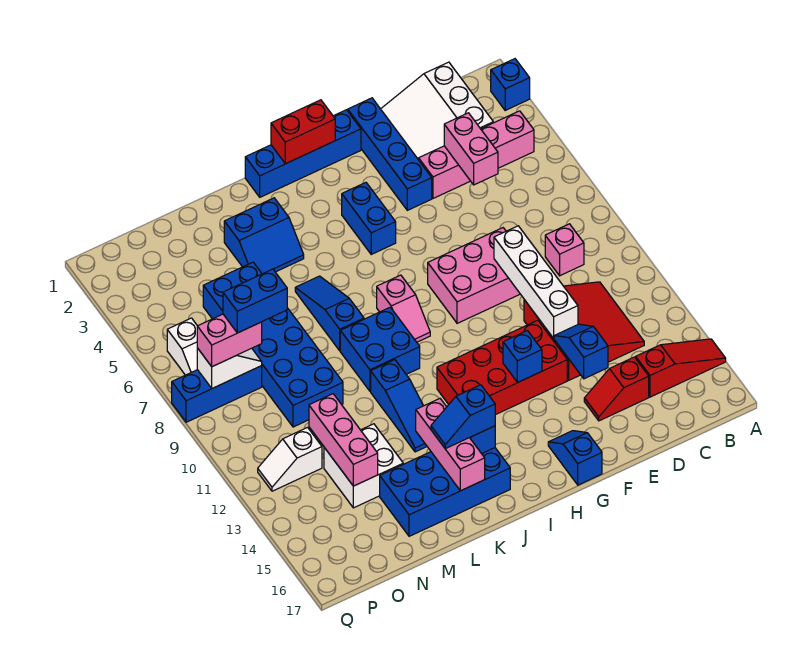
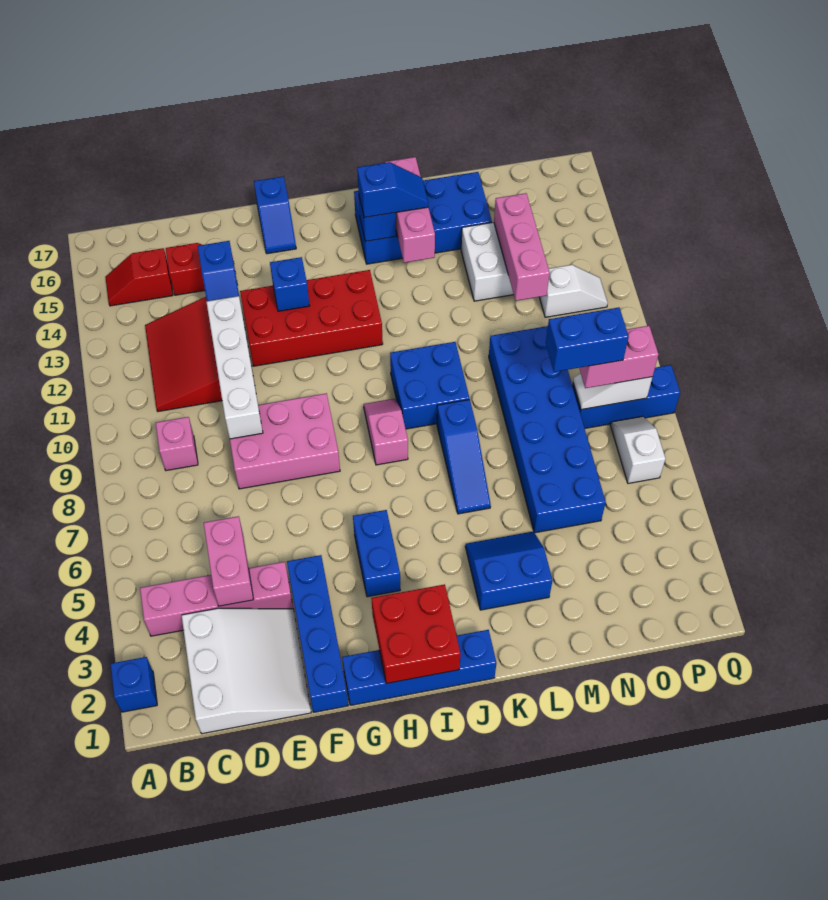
red slope A15:C15 level 1 top C -> red slope B15:C15 level 1 top C
red brick H1:I1 level 2 -> red brick H1:I2 level 2
blue slope K11:K13 level 1 top 11 -> none

